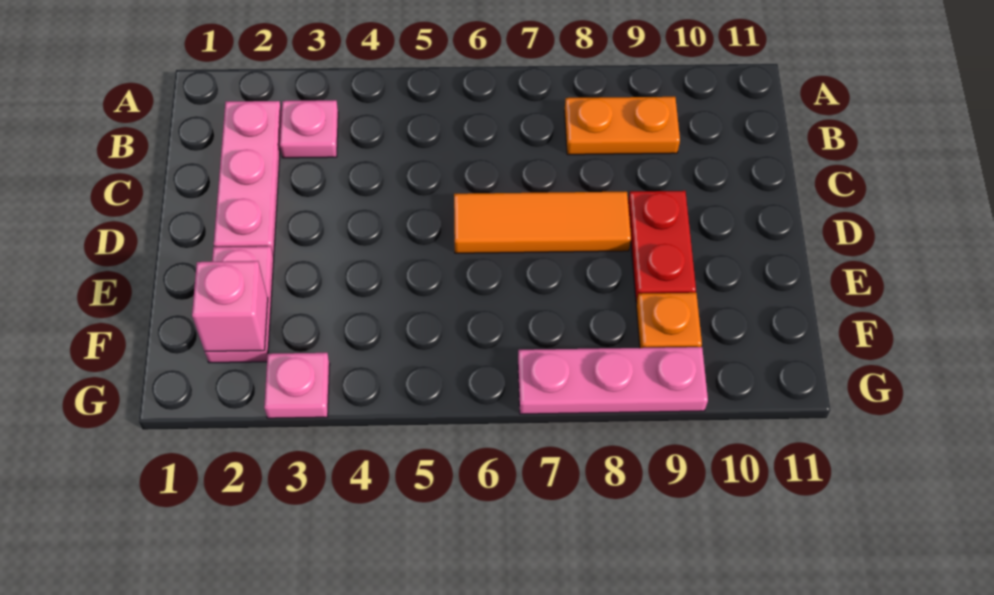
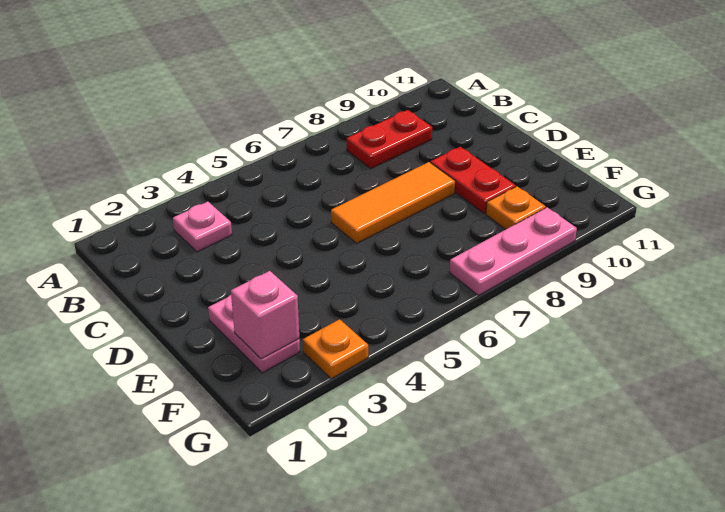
pink plate B2:D2 level 1 -> none
orange plate B8:B9 level 1 -> red plate B8:B9 level 1
pink plate G3 level 1 -> orange plate G3 level 1

